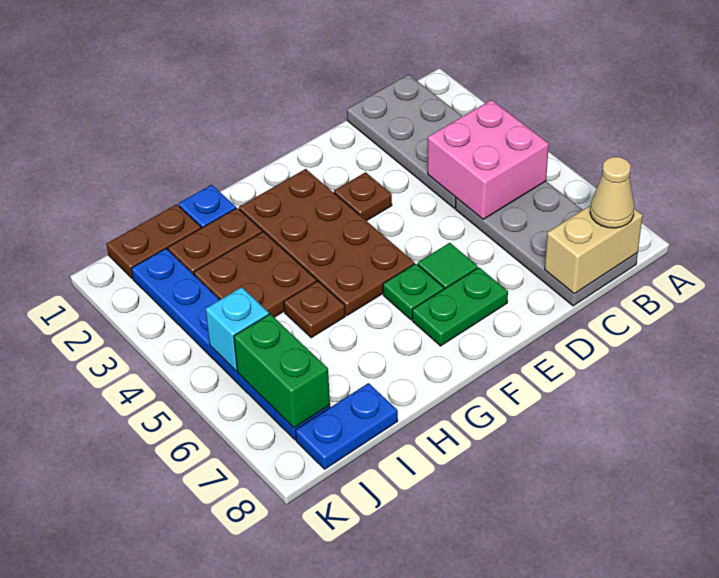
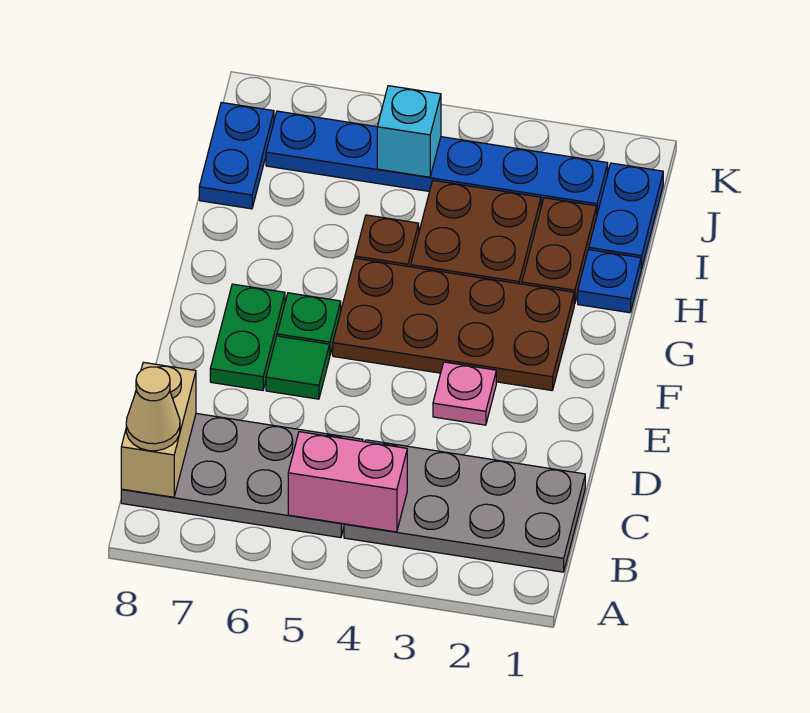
pink brick B4:C5 level 2 -> pink brick B4:B5 level 2
brown plate E3 level 1 -> pink plate E3 level 1
brown plate I1:J1 level 1 -> blue plate I1:J1 level 1
green brick J6:J7 level 2 -> none

